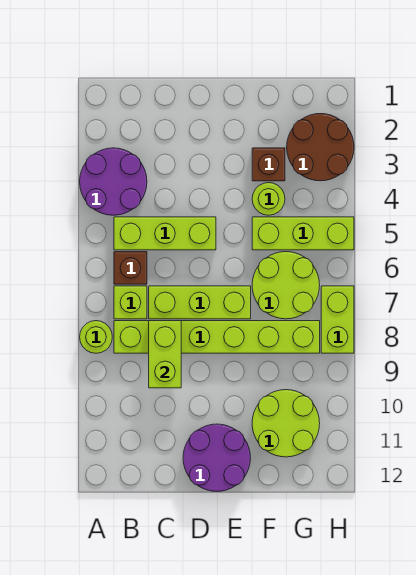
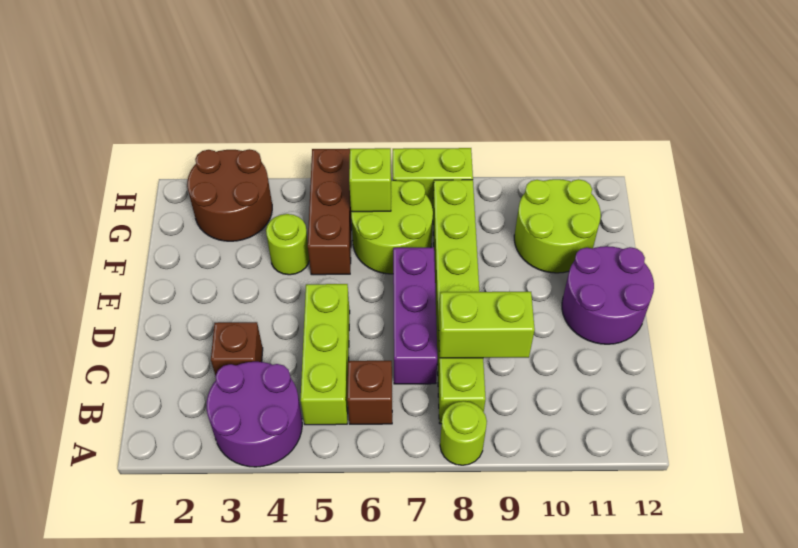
lime brick B7 level 1 -> lime brick G6 level 2
lime brick C7:E7 level 1 -> purple brick C7:E7 level 1
brown brick F3 level 1 -> brown brick C3 level 1
lime brick F5:H5 level 1 -> brown brick F5:H5 level 1

